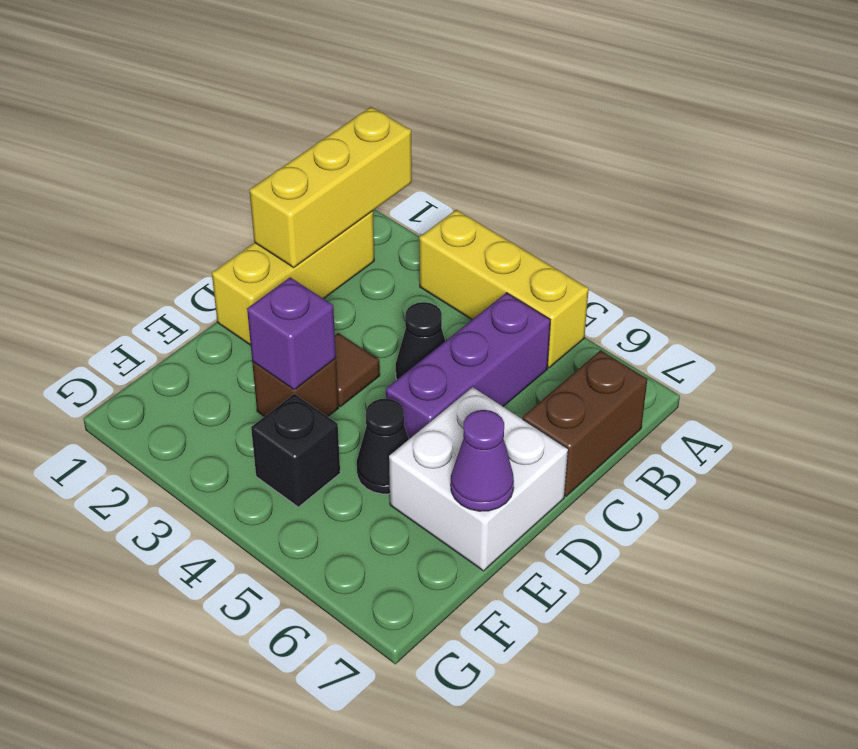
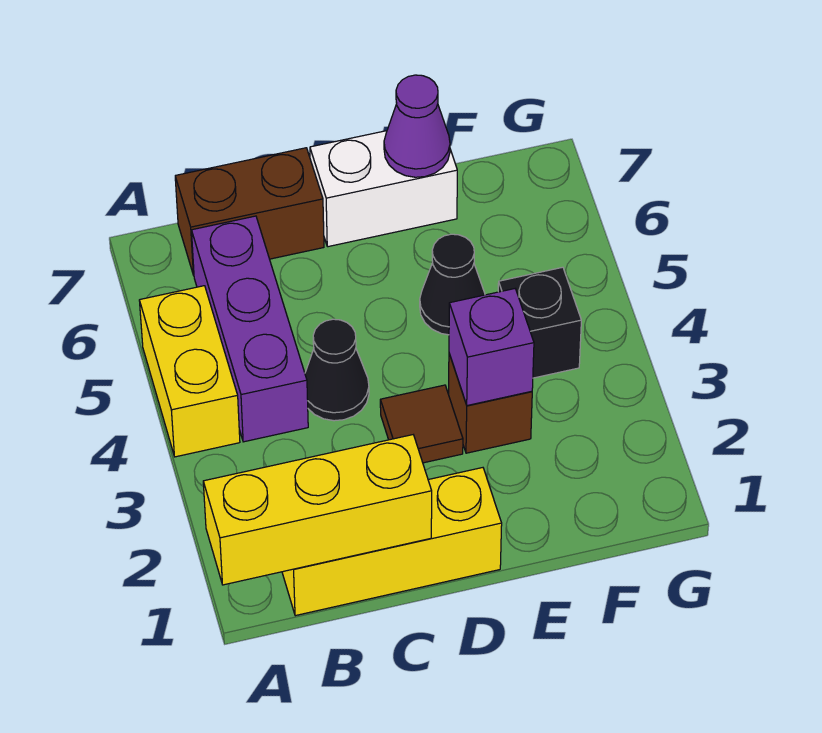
yellow brick A3:A5 level 1 -> yellow brick A4:A5 level 1
purple brick B5:D5 level 1 -> purple brick B4:B6 level 1
white brick D6:E7 level 1 -> white brick D7:E7 level 1

